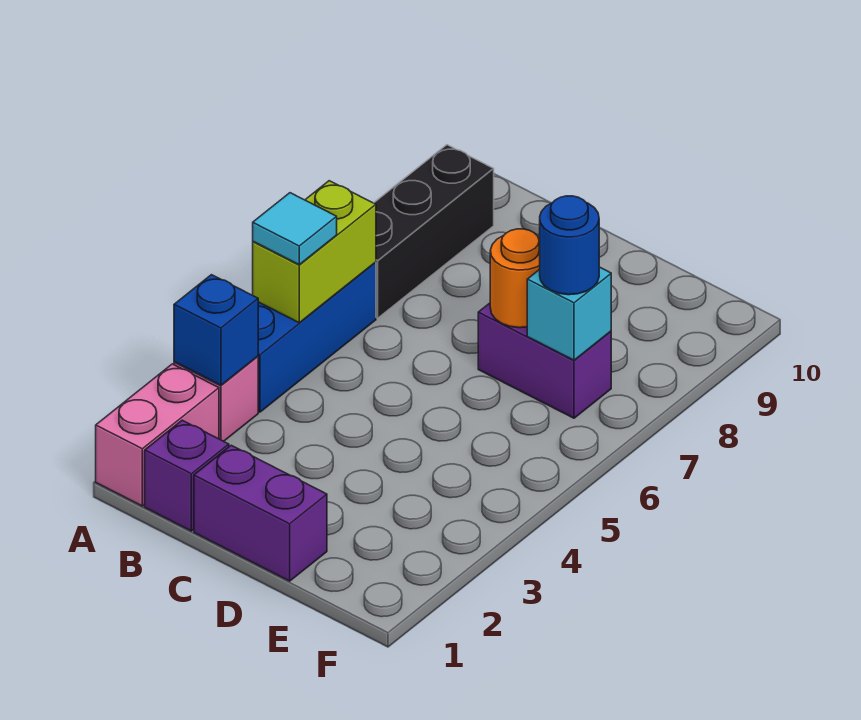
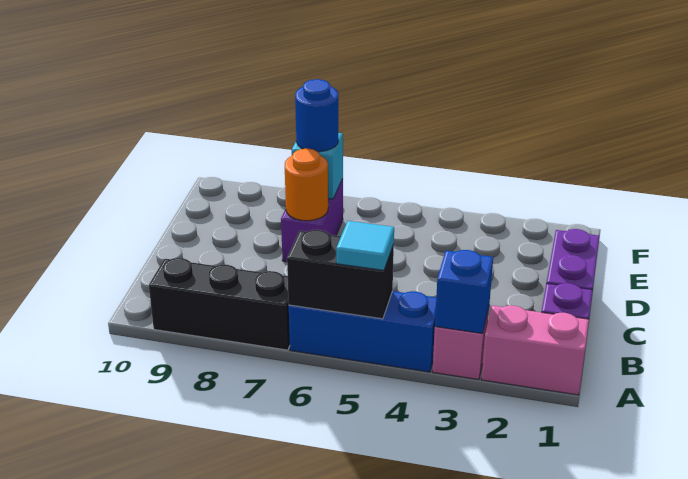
lime brick A5:A6 level 2 -> black brick A5:A6 level 2

